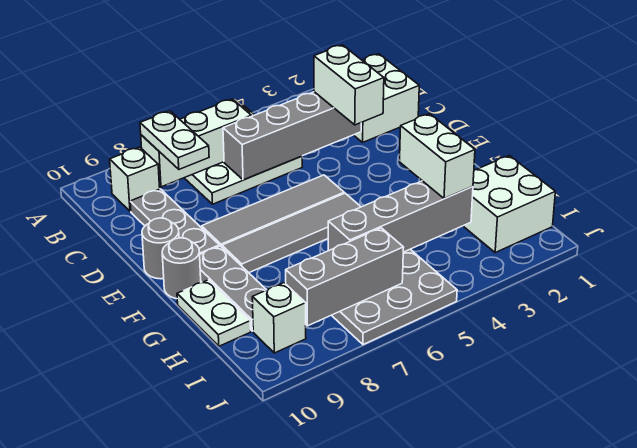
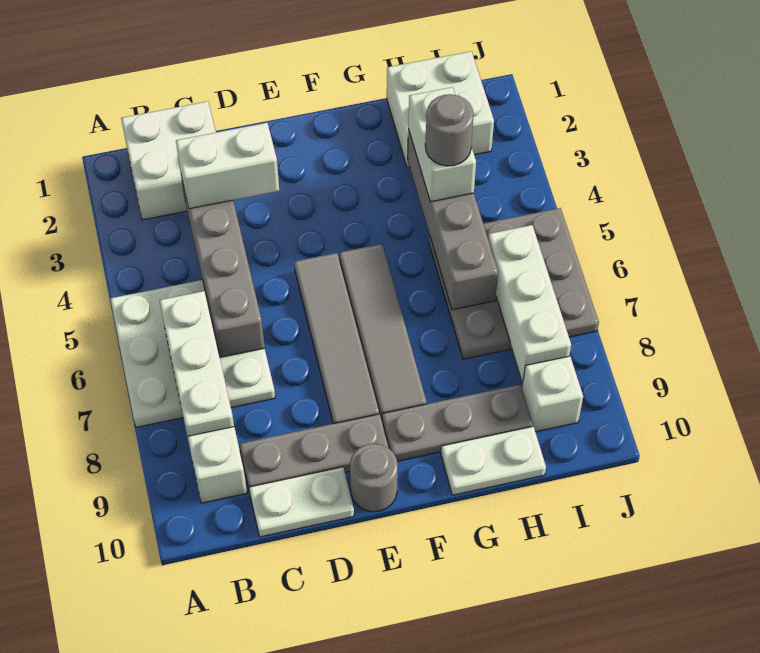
white plate B8:C8 level 3 -> white plate C10:D10 level 1
grey round brick F10 level 1 -> grey round brick H4 level 4
white brick G3:H3 level 3 -> white brick H3:H4 level 3
grey brick I6:I8 level 2 -> white brick I6:I8 level 2

